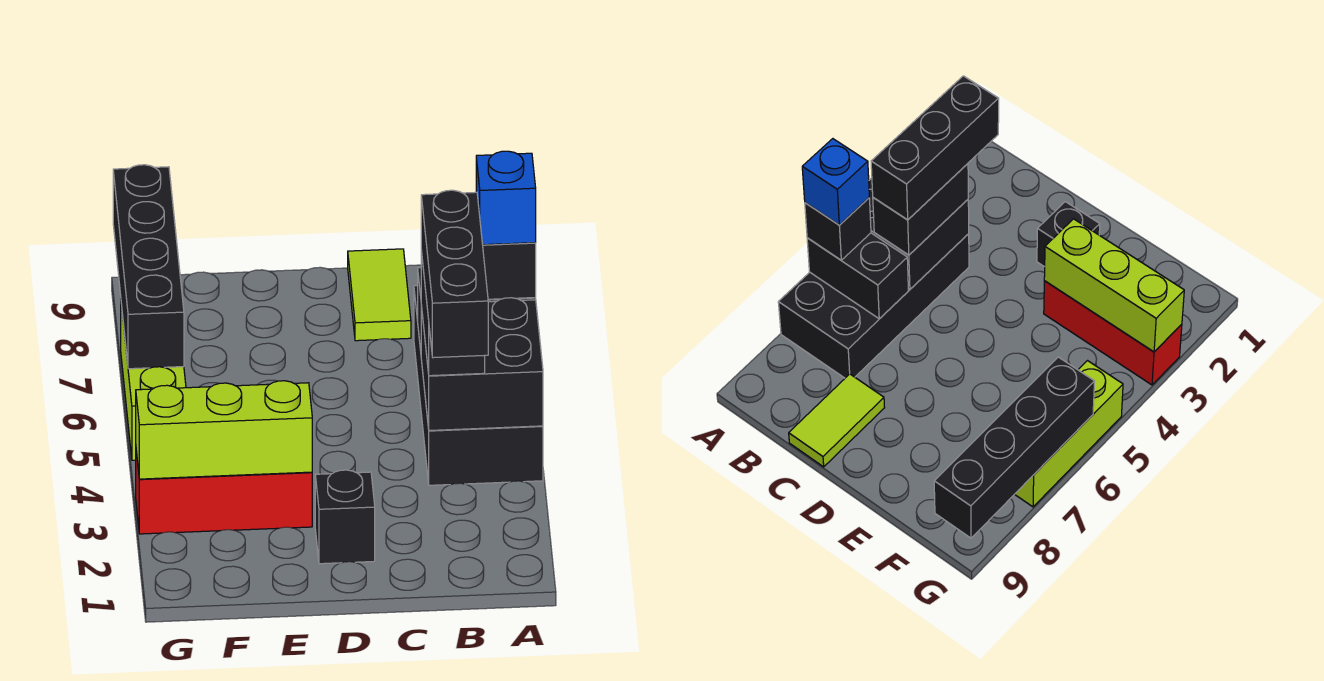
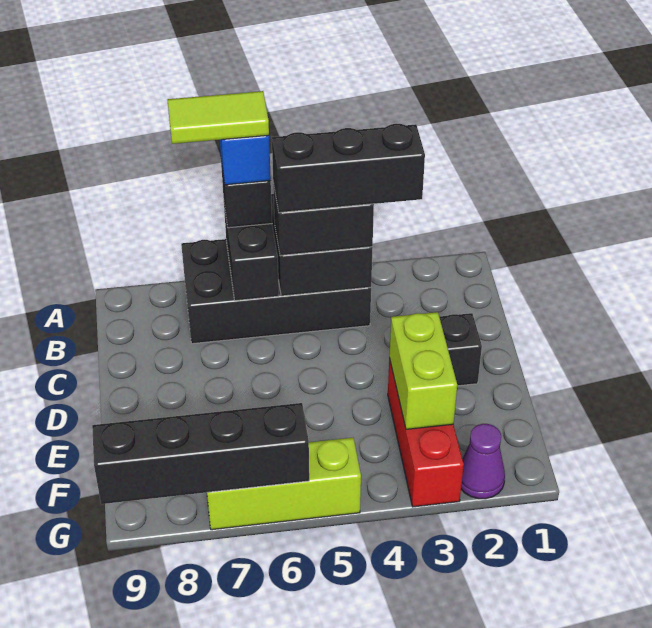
lime tile C8:C9 level 1 -> lime tile A6:A7 level 5
lime brick E3:G3 level 2 -> lime brick E3:F3 level 2
none -> purple cone G2 level 1

